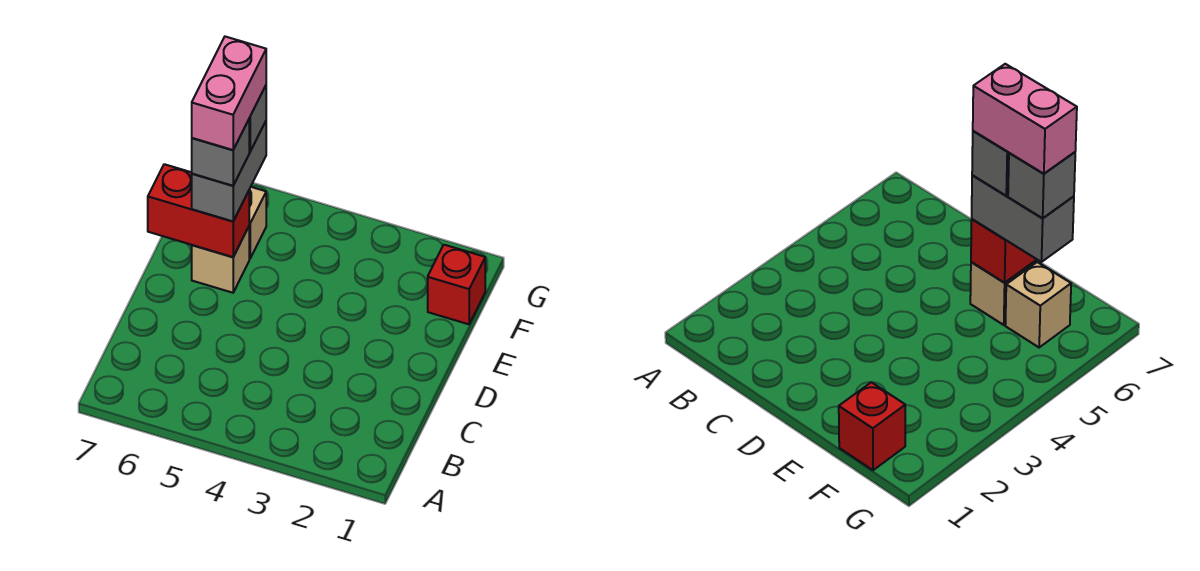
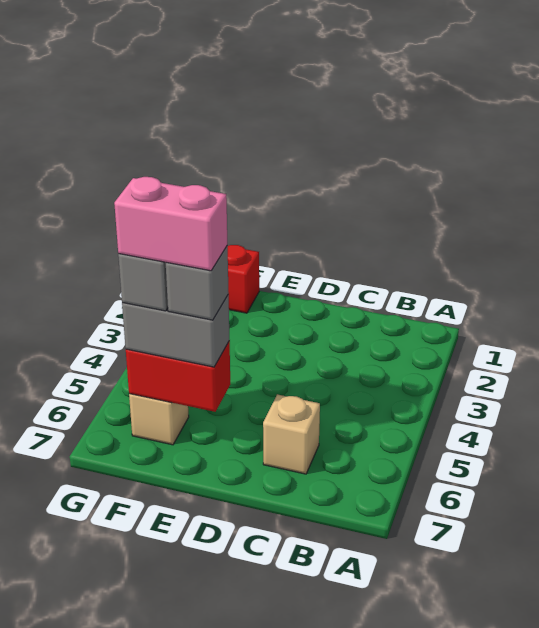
tan brick E6 level 1 -> tan brick C6 level 1
red brick E6:E7 level 2 -> red brick E6:F6 level 2

